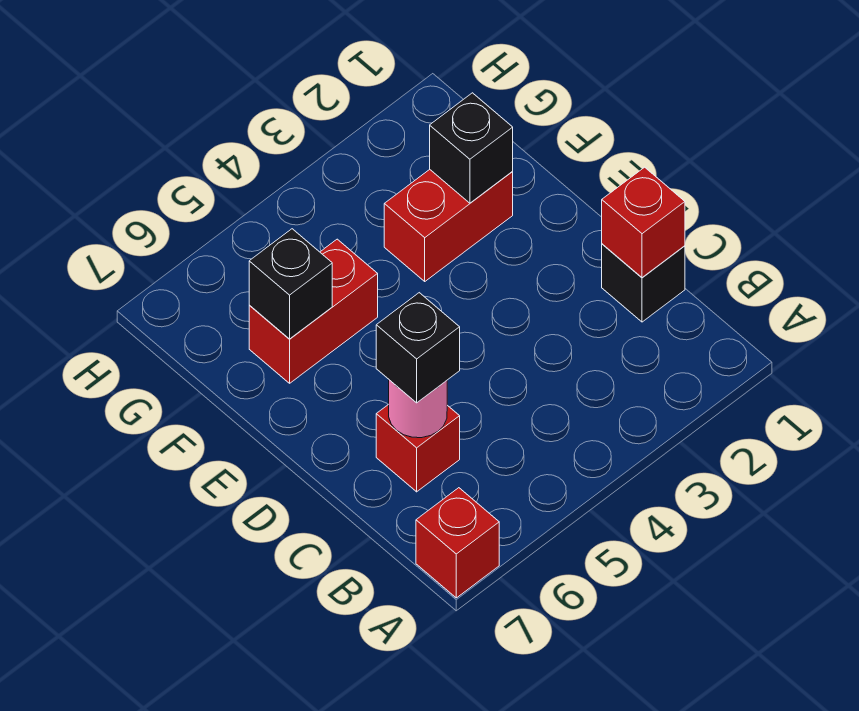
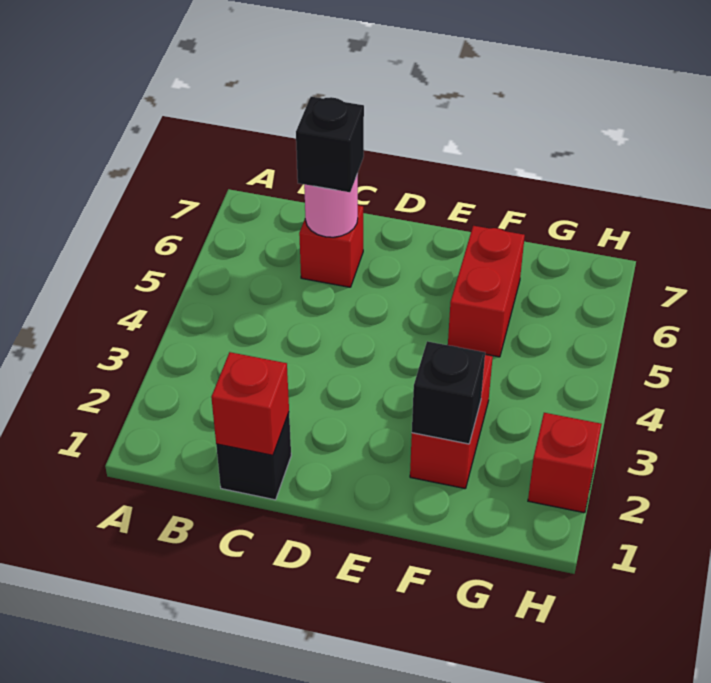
red brick A7 level 1 -> red brick H2 level 1
black brick F6 level 2 -> none

